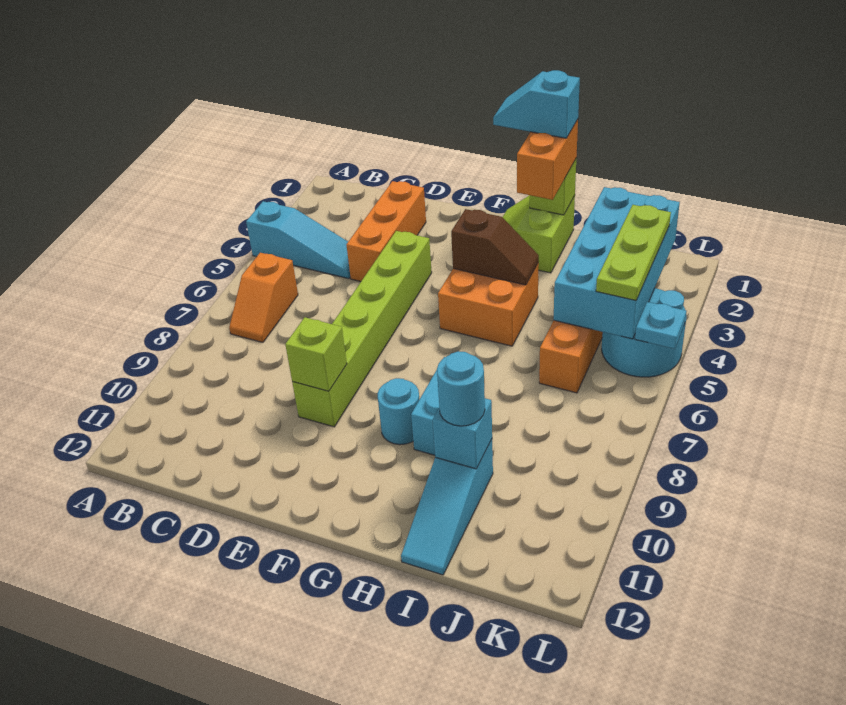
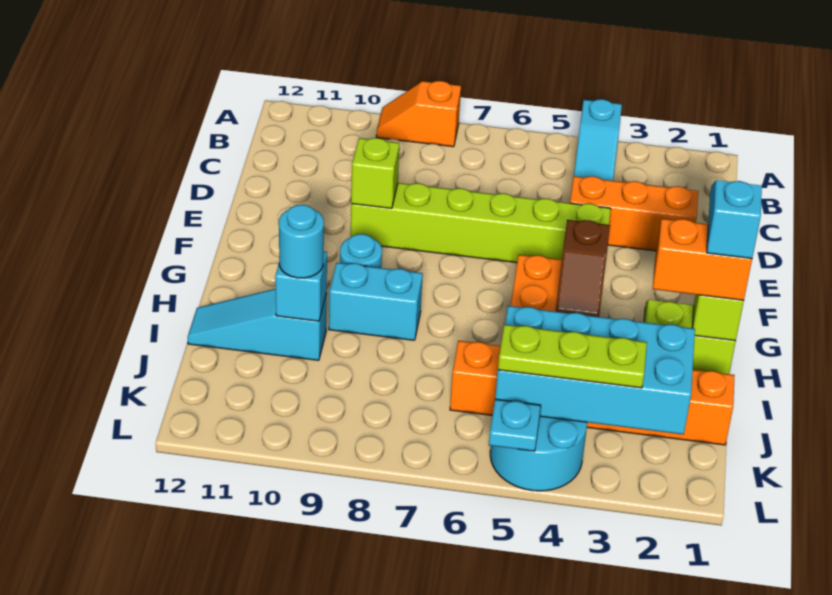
orange slope B6:B7 level 1 top 6 -> orange slope A8:A9 level 1 top 8

